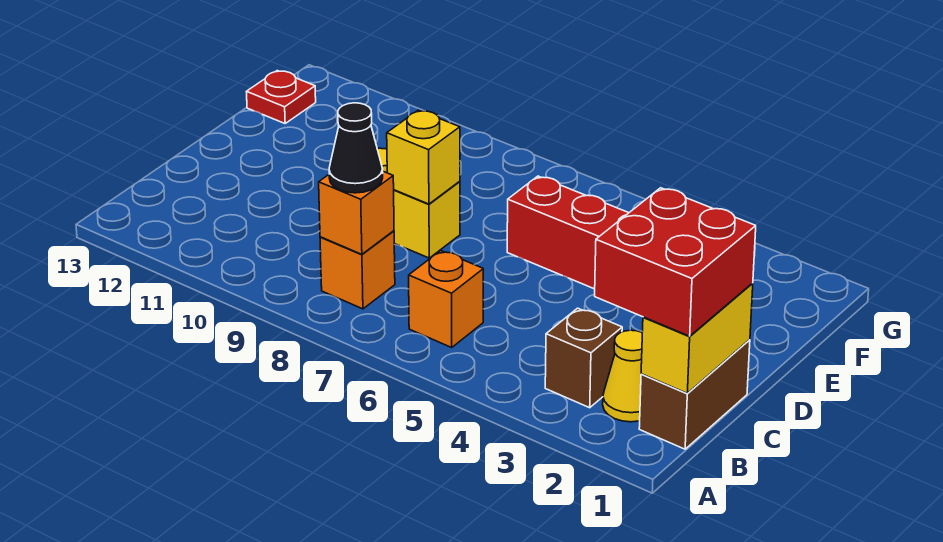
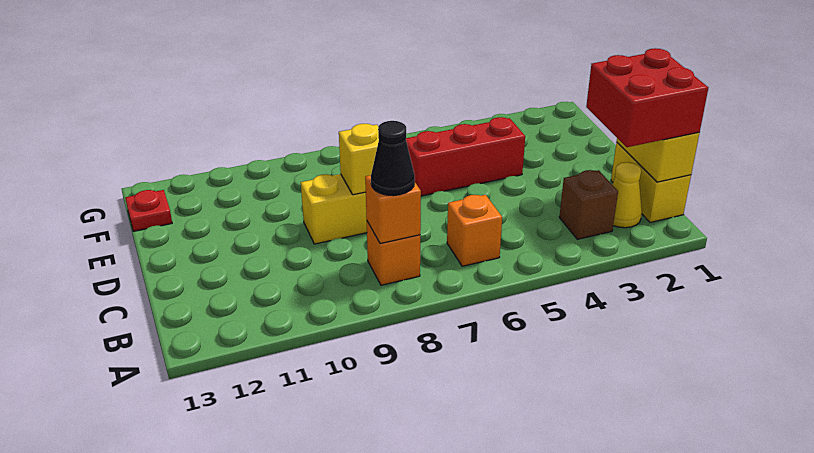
brown brick B1:C1 level 1 -> yellow brick B1:C1 level 1

